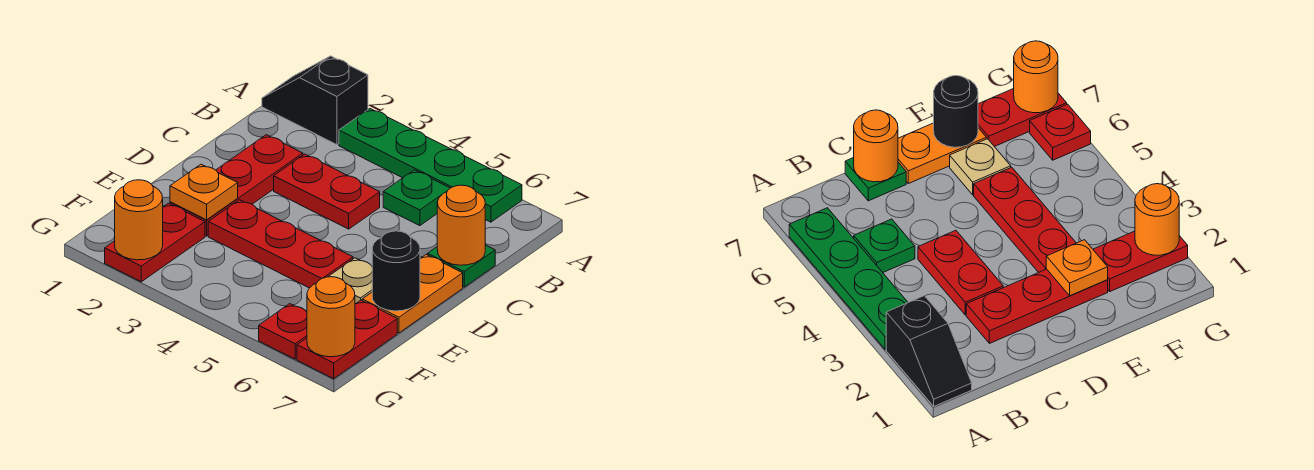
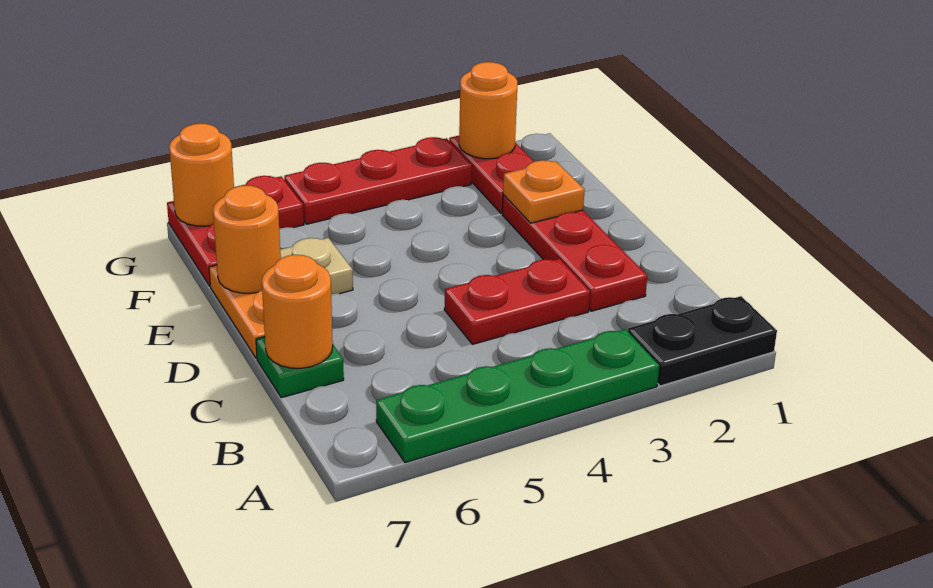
black slope A1:A2 level 1 top 2 -> black plate A1:A2 level 1
green plate B5 level 1 -> none
red plate E3:E5 level 1 -> red plate G3:G5 level 1
black round brick E7 level 2 -> orange round brick E7 level 2

